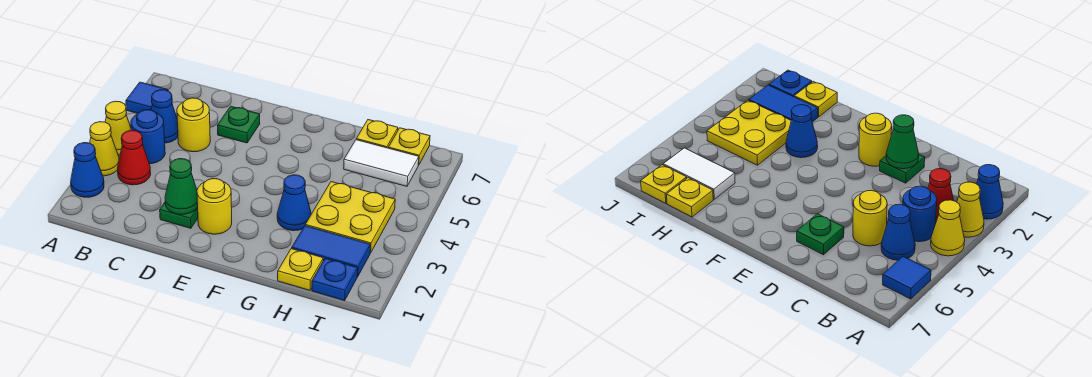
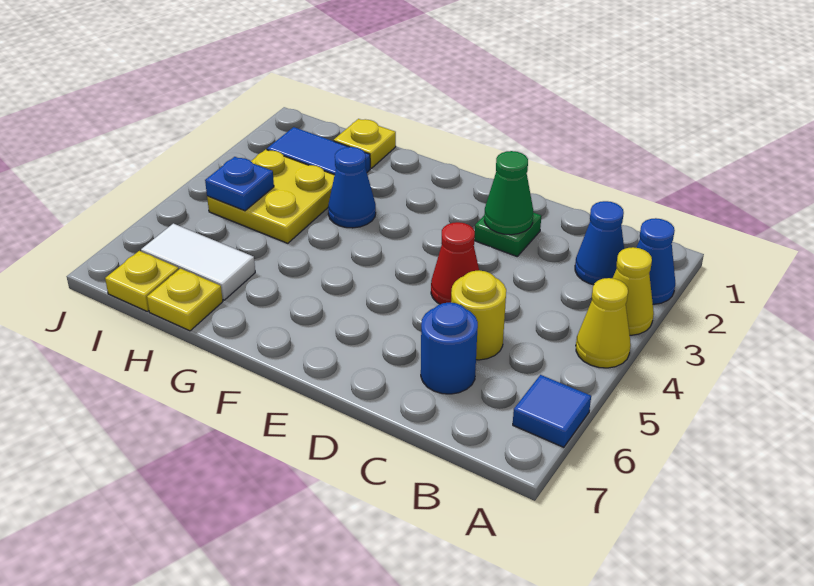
red cone B3 level 1 -> red cone D4 level 1
blue round brick B4 level 1 -> blue round brick C6 level 1
blue cone B5 level 1 -> blue cone B2 level 1
green plate D6 level 1 -> none
yellow round brick E2 level 1 -> none
blue plate I1 level 1 -> blue plate I4 level 2

